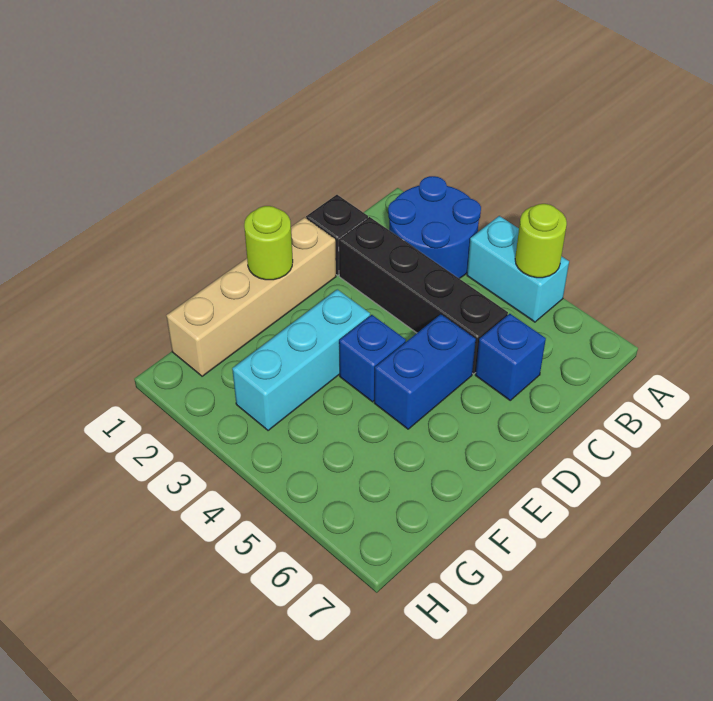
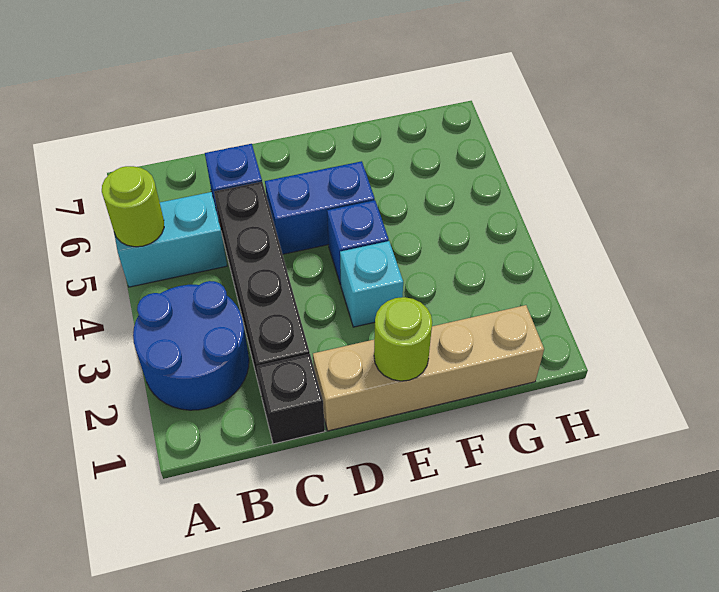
cyan brick A4:A5 level 1 -> cyan brick A5:B5 level 1
cyan brick E3:G3 level 1 -> cyan brick E3 level 1

